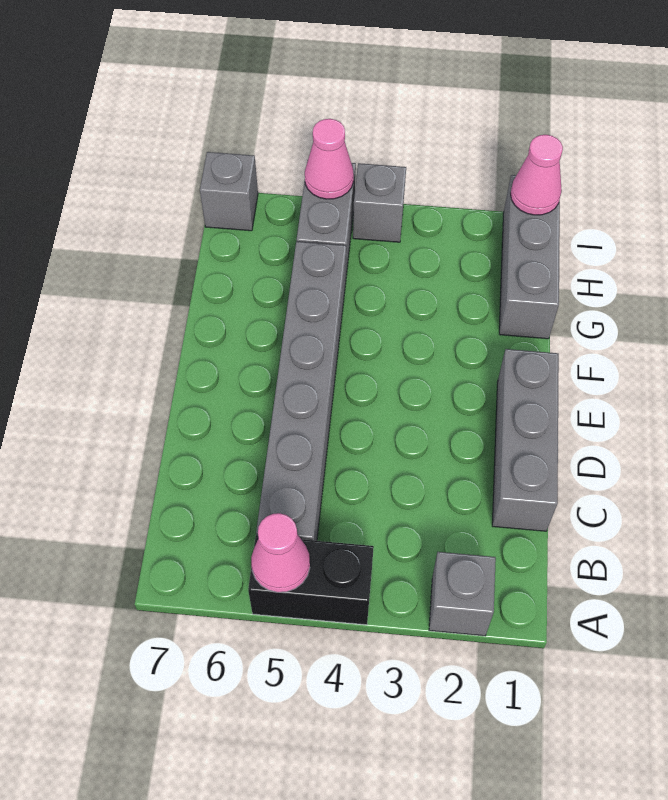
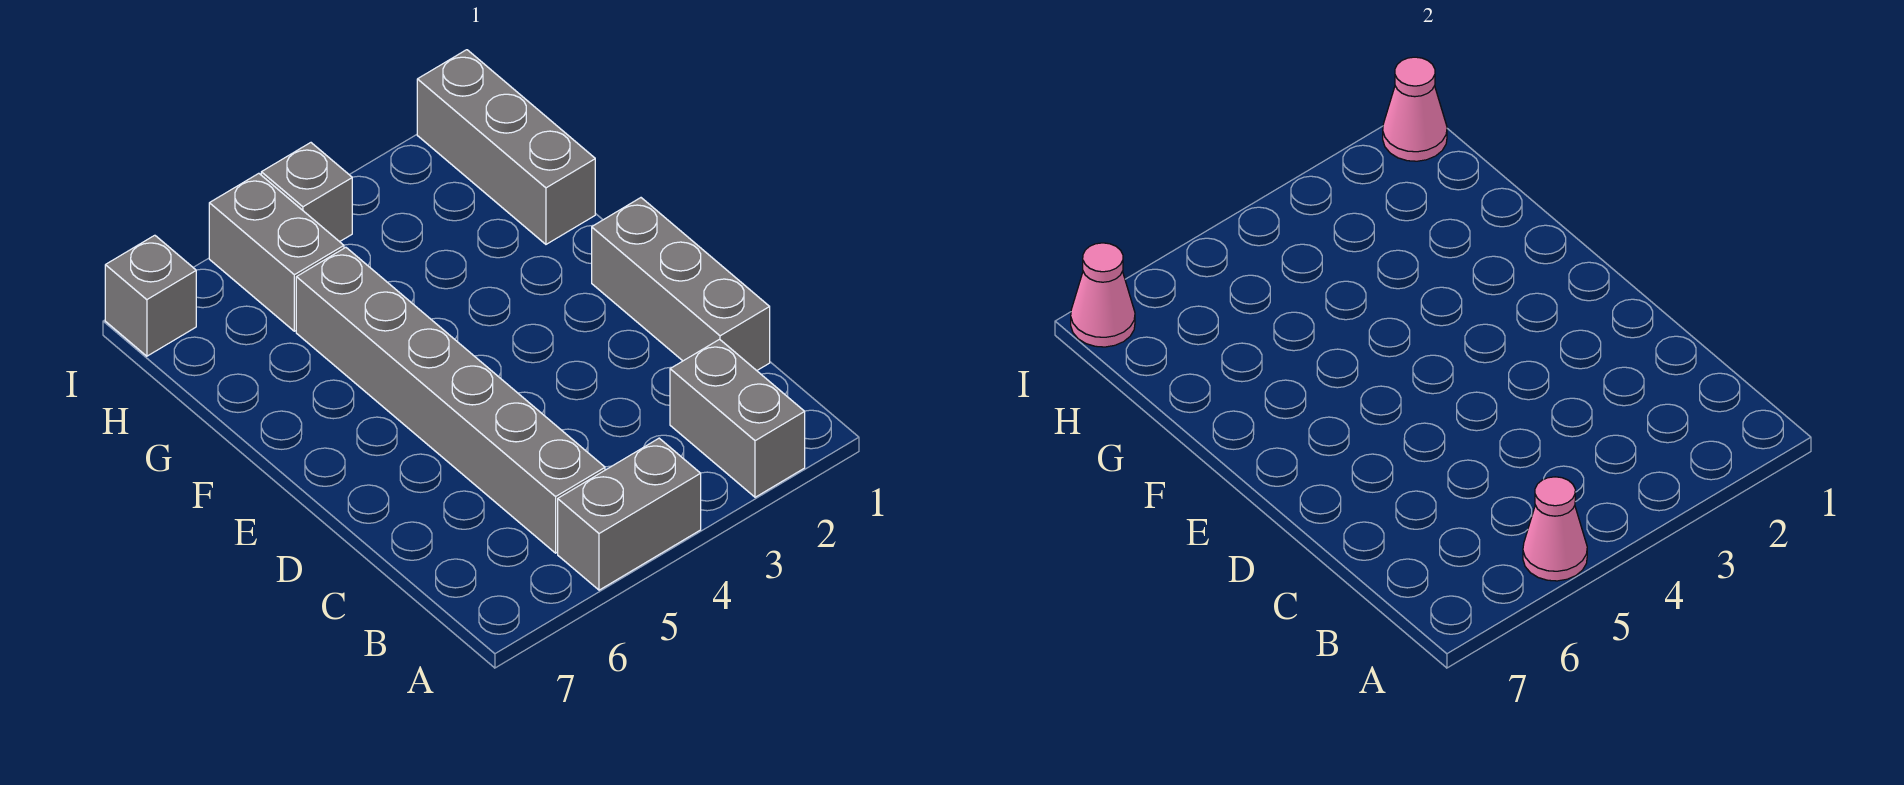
grey brick A2 level 1 -> grey brick A2:B2 level 1
black brick A4:A5 level 1 -> grey brick A4:A5 level 1
pink cone I5 level 2 -> pink cone I7 level 2

